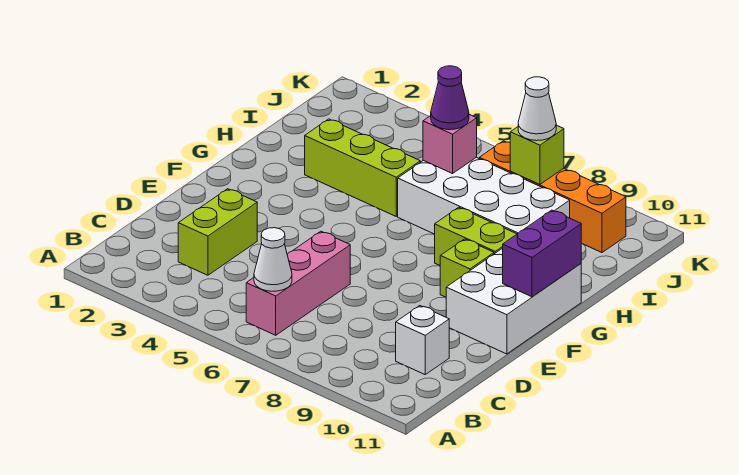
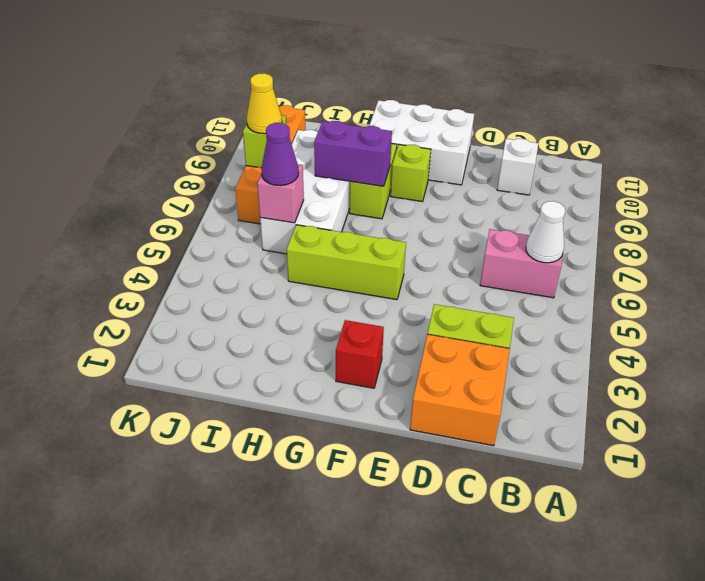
pink brick B6:D6 level 1 -> pink brick B6:C6 level 1
none -> orange brick C1:D2 level 1
none -> red brick F2 level 1
purple brick F11:G11 level 2 -> purple brick G8:H8 level 2
lime brick H3:H5 level 1 -> lime brick F5:H5 level 1
white cone J8 level 3 -> yellow cone J8 level 3

